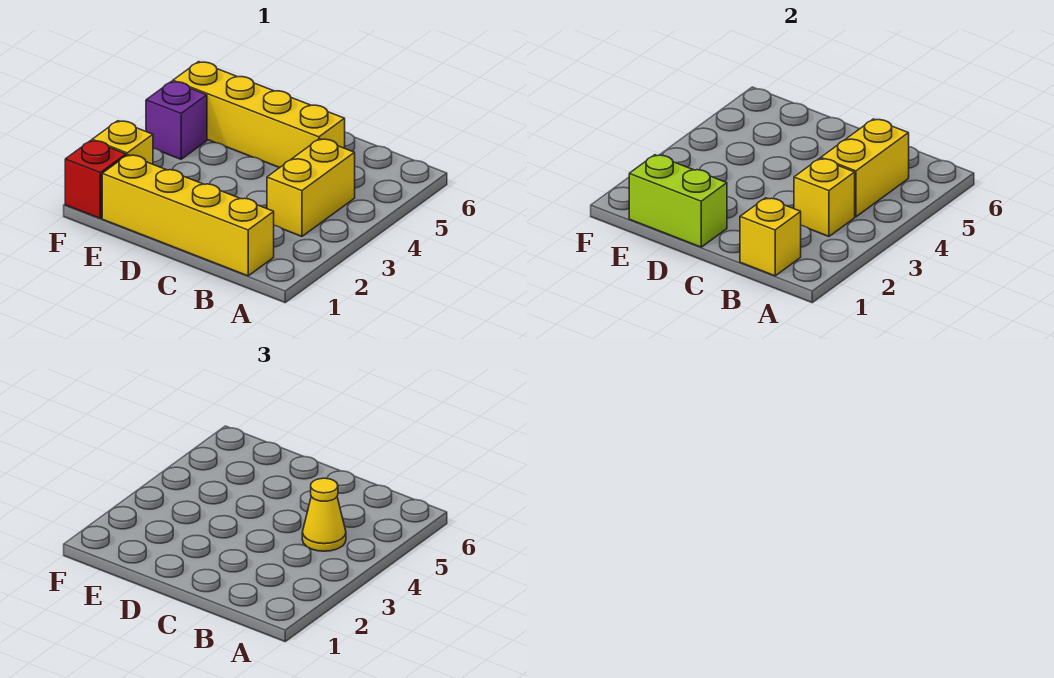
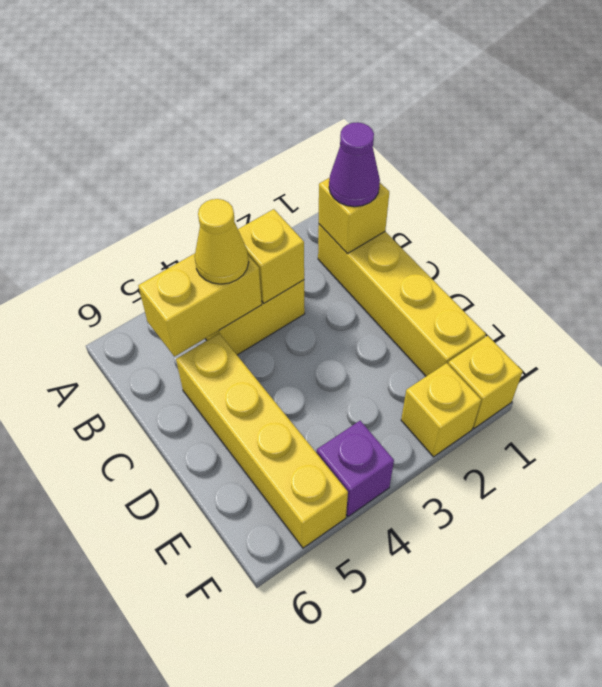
none -> purple cone B1 level 3
lime brick D1:E1 level 2 -> none
red brick F1 level 1 -> yellow brick F1 level 1

